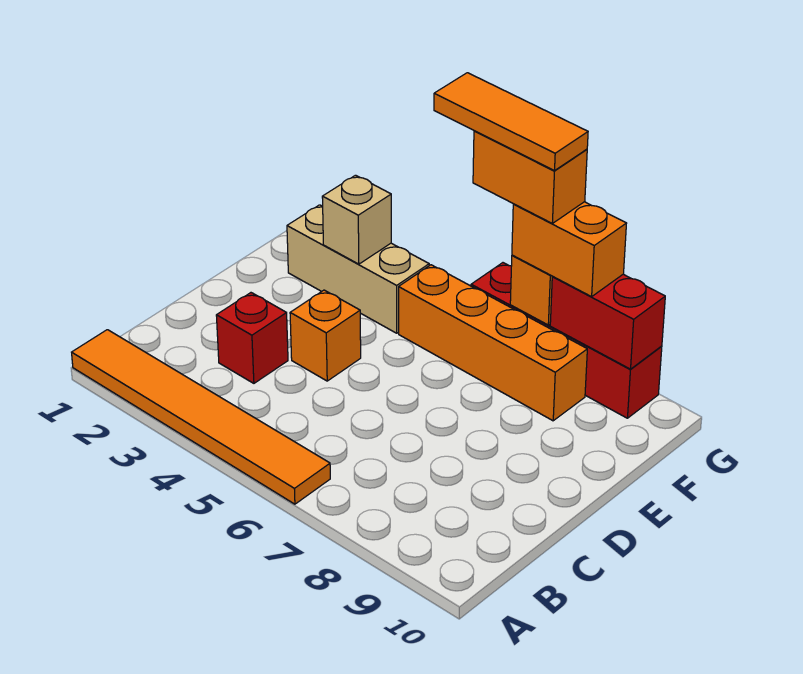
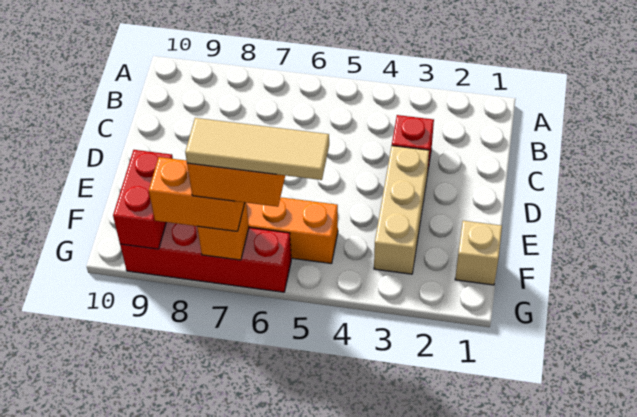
orange tile A1:A6 level 1 -> none
orange brick D4 level 1 -> none
tan brick F2:F4 level 1 -> tan brick D3:F3 level 1
tan brick F3 level 2 -> tan brick F1 level 1
orange tile G5:G7 level 5 -> tan tile G5:G7 level 5
red brick G8:G9 level 2 -> red brick F9:G9 level 2

